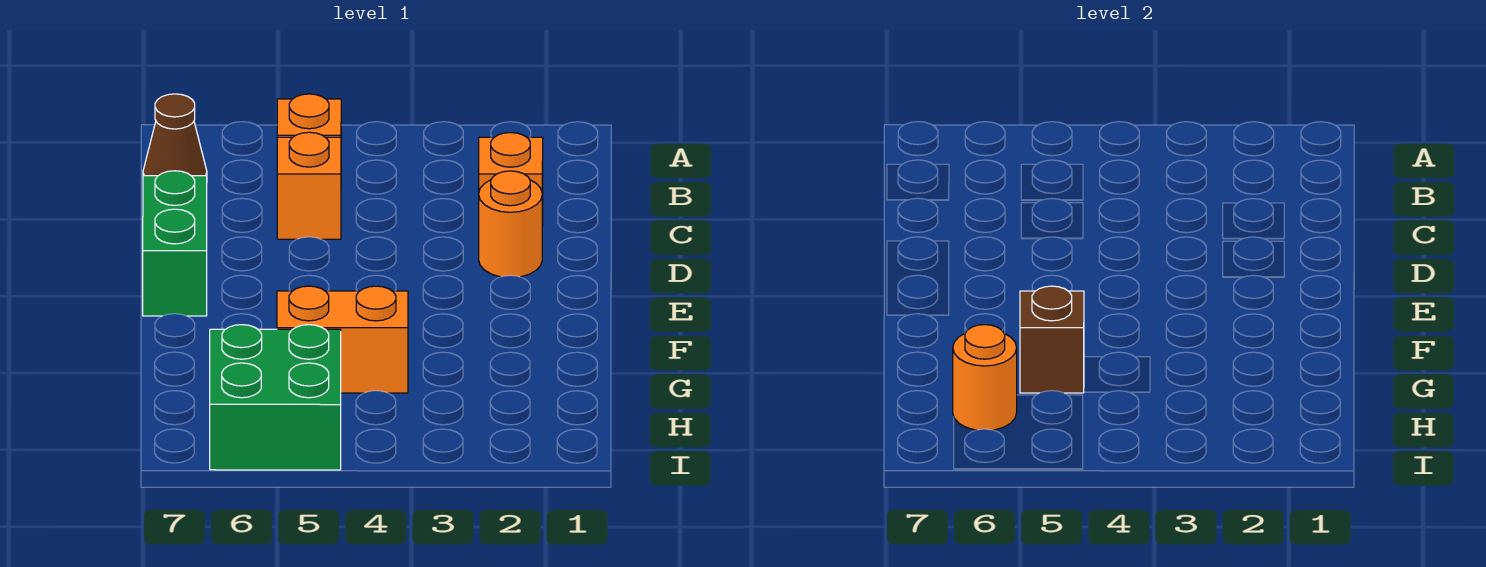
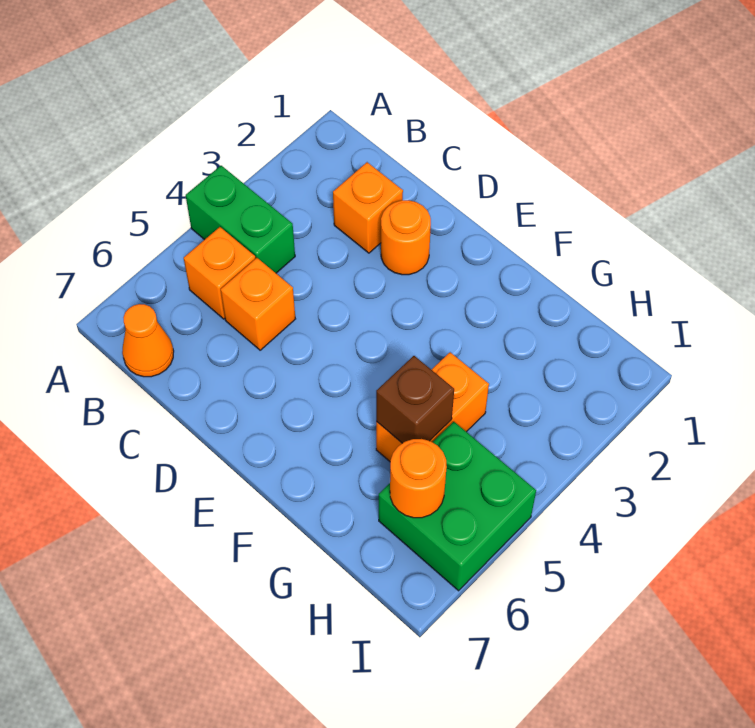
brown cone B7 level 1 -> orange cone B7 level 1
green brick D7:E7 level 1 -> green brick A4:B4 level 1

